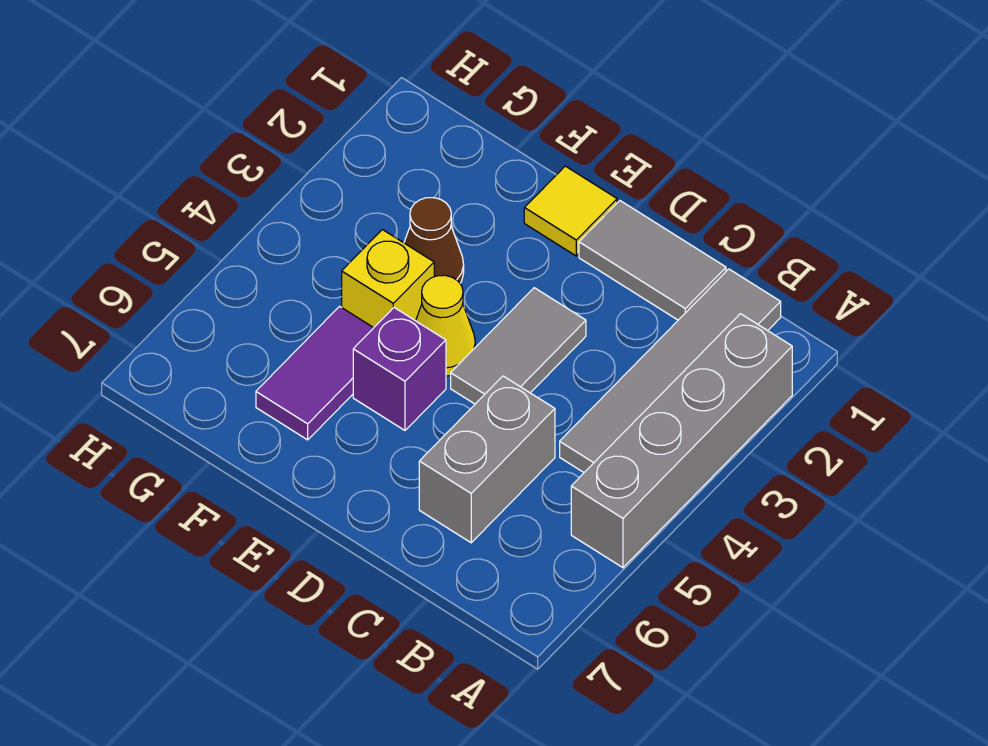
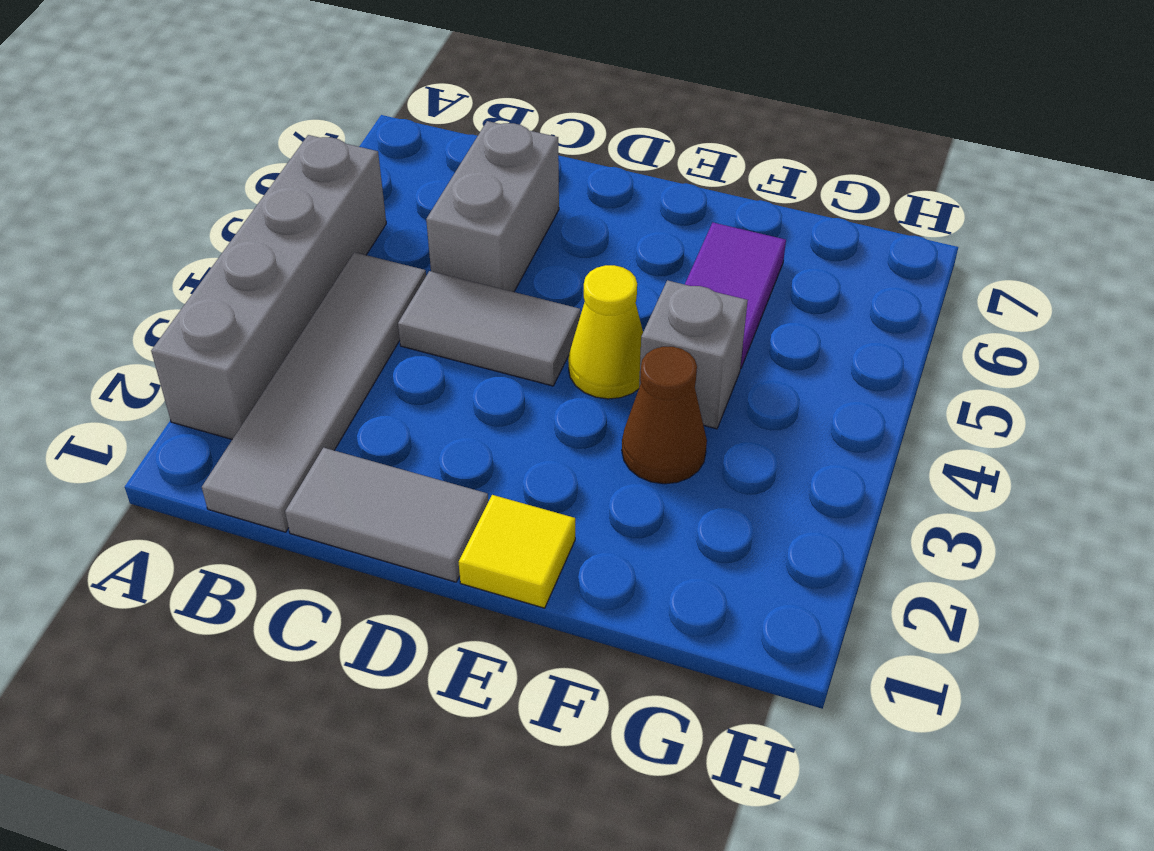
grey tile D3:D4 level 1 -> grey tile C4:D4 level 1
purple brick E5 level 1 -> none
yellow brick F4 level 1 -> grey brick F4 level 1

